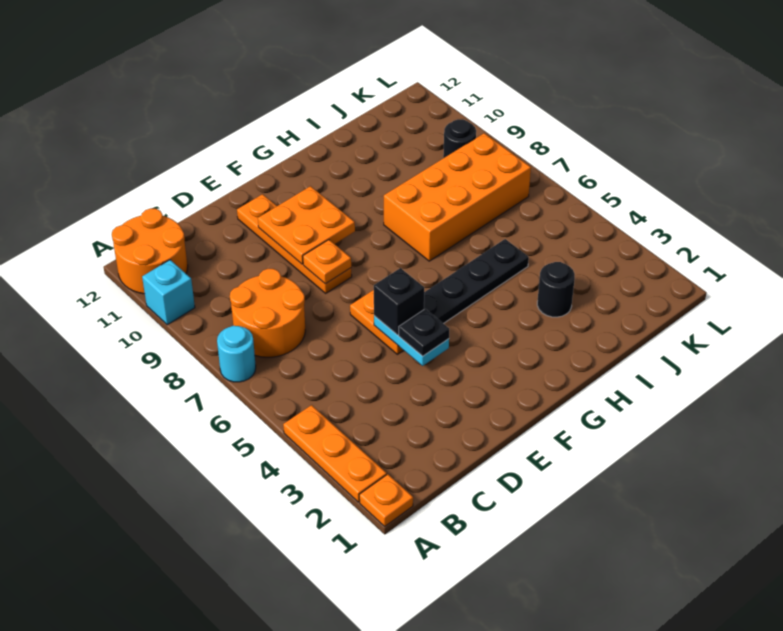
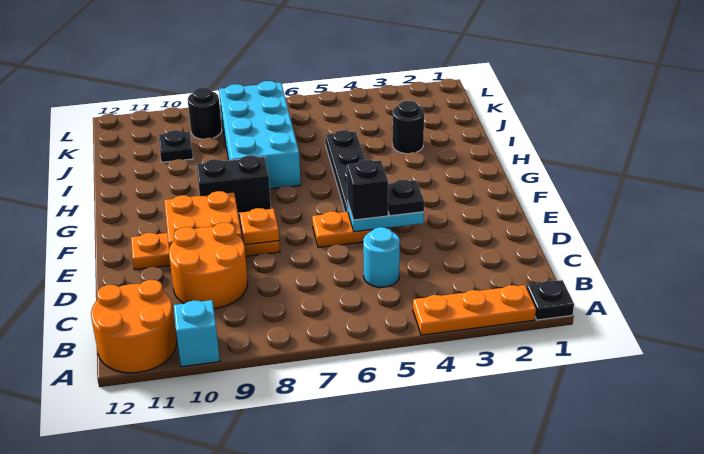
orange plate A1 level 1 -> black plate A1 level 1
cyan round brick A7 level 1 -> cyan round brick C5 level 1
orange round brick B7:C8 level 1 -> orange round brick C9:D10 level 1
none -> black brick G8:G9 level 1
orange brick H7:K8 level 1 -> cyan brick H7:K8 level 1
none -> black plate J10 level 1

